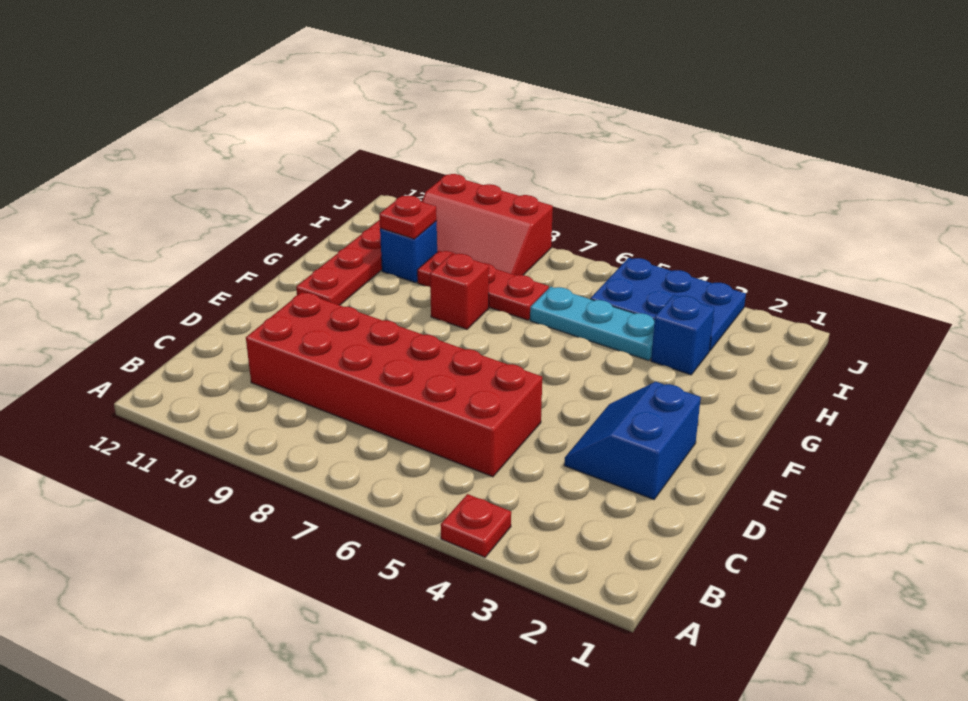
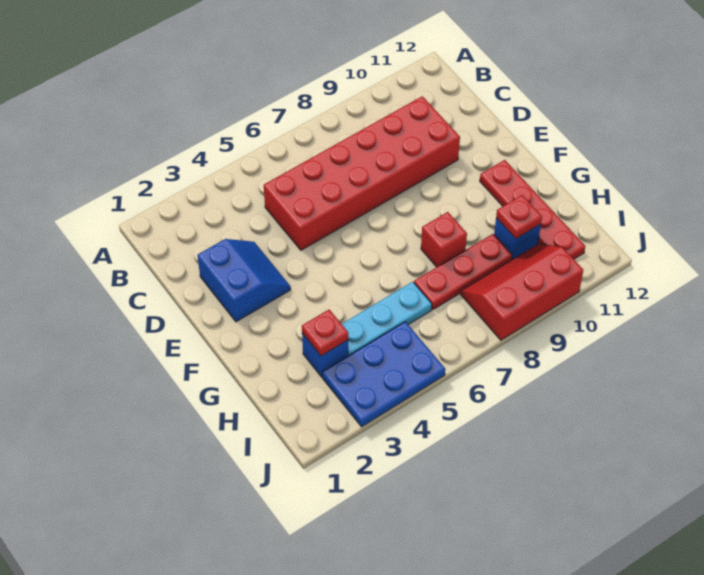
red plate A4 level 1 -> red plate H3 level 2

